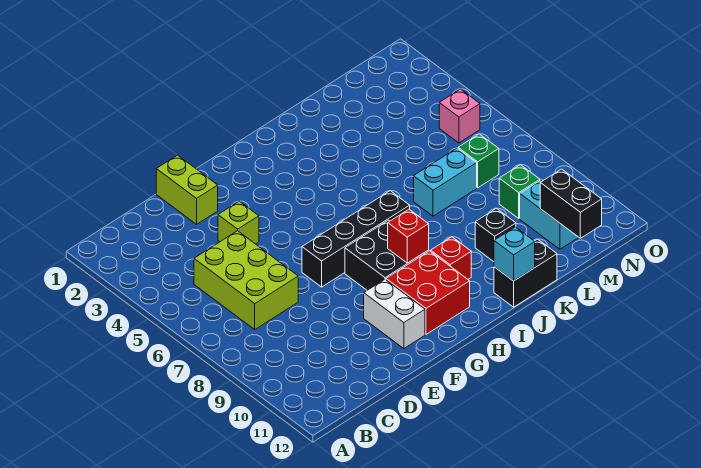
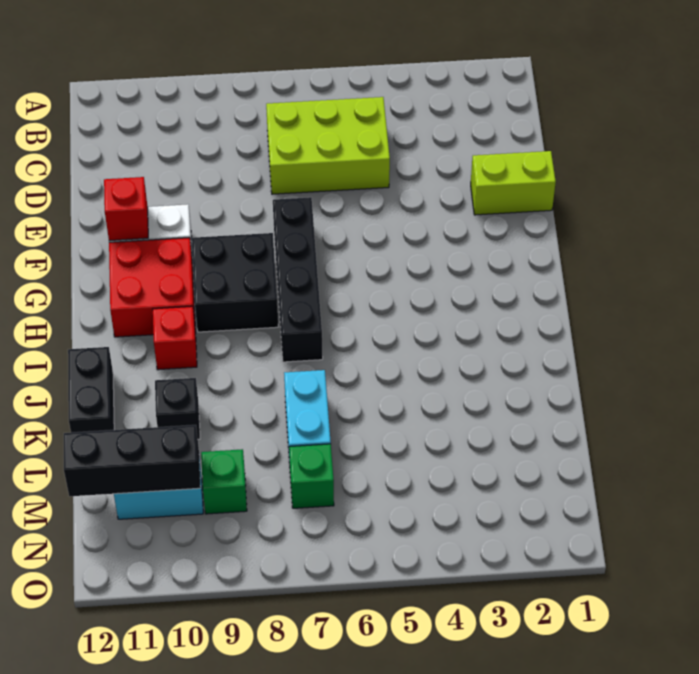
lime brick E4 level 1 -> none
red brick H9 level 2 -> red brick F11 level 2
cyan brick J12 level 2 -> none
black brick M11:M12 level 2 -> black brick M10:M12 level 2
pink brick N5 level 1 -> none

